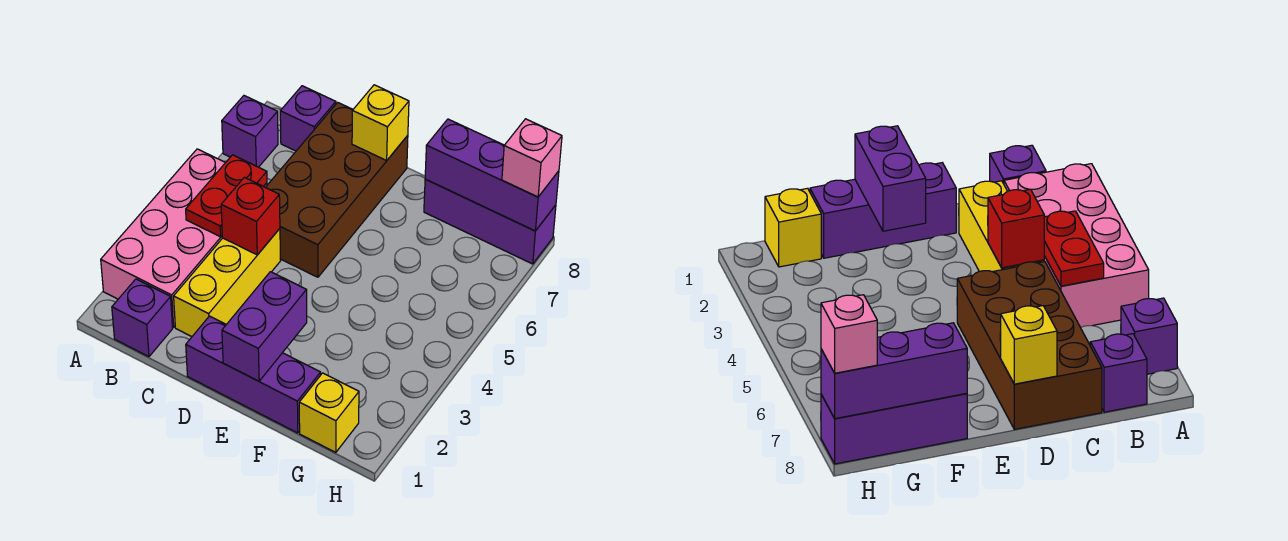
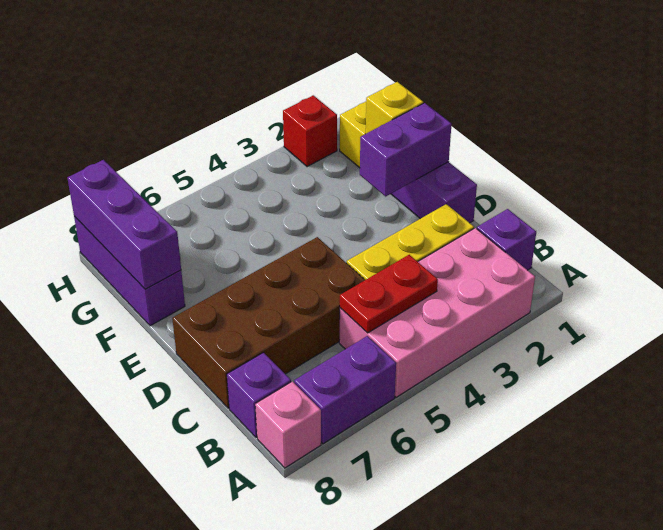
purple brick A7 level 1 -> purple brick A6:A7 level 1
red brick C4 level 2 -> red brick H2 level 1
yellow brick D8 level 2 -> yellow brick F1 level 2
pink brick H8 level 3 -> pink brick A8 level 1

